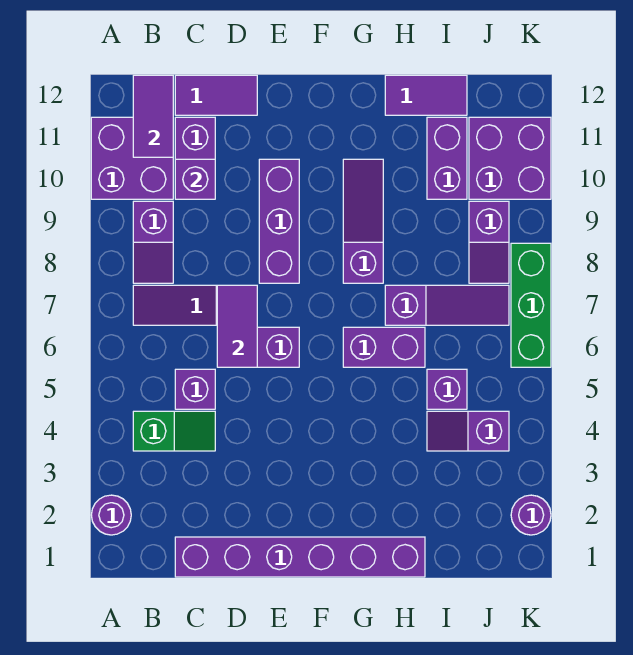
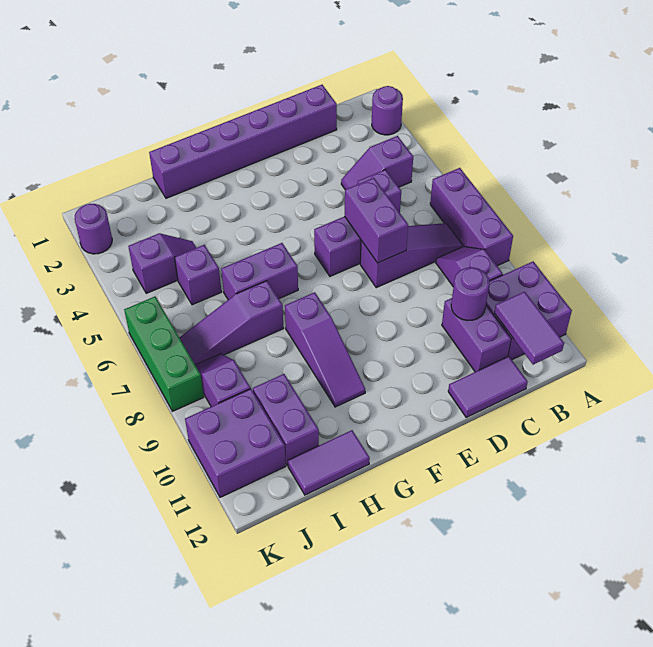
green slope B4:C4 level 1 top B -> purple slope B4:C4 level 1 top B
purple brick C10 level 2 -> purple round brick C10 level 2
purple tile D6:D7 level 2 -> purple brick D6:D7 level 2
purple brick E8:E10 level 1 -> purple brick A6:A8 level 1

